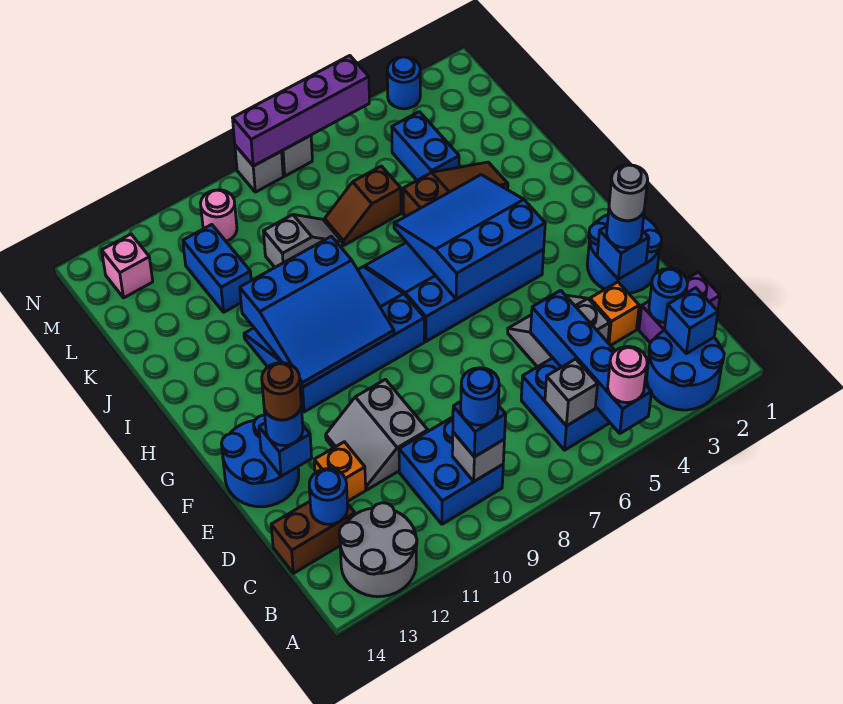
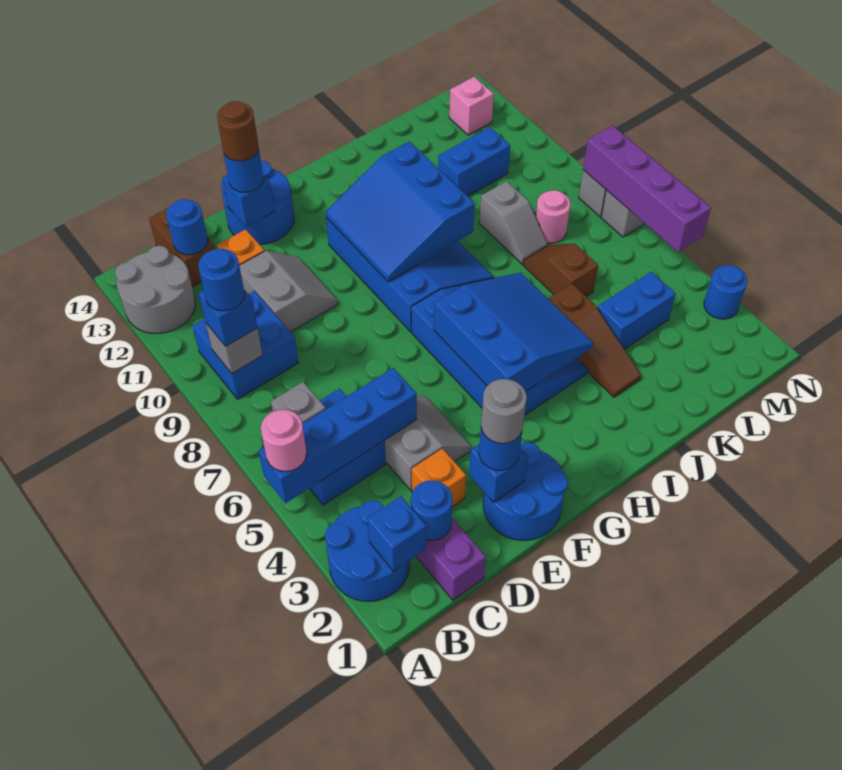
grey slope D10:E11 level 1 top 10 -> grey slope D10:E11 level 1 top D
pink round brick M10 level 1 -> pink round brick L8 level 1

